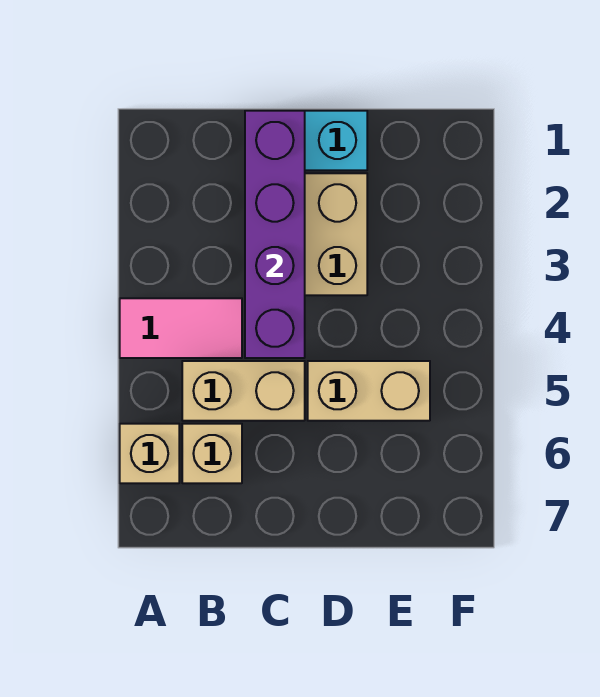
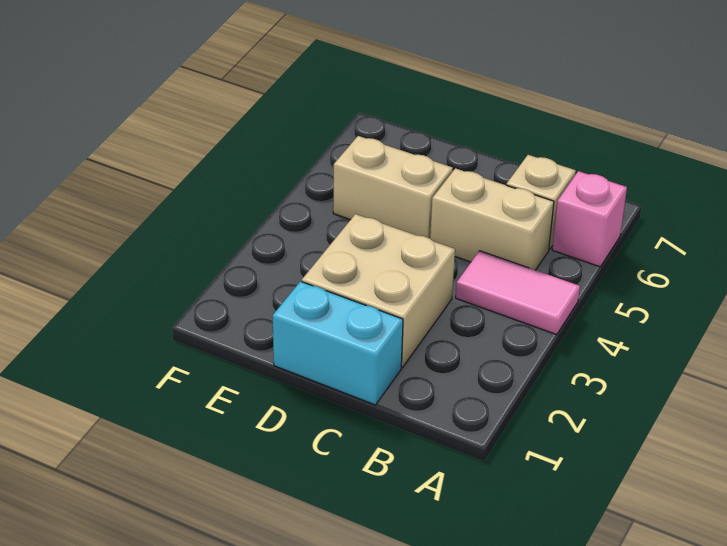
tan brick A6 level 1 -> pink brick A6 level 1
purple brick C1:C4 level 2 -> none

